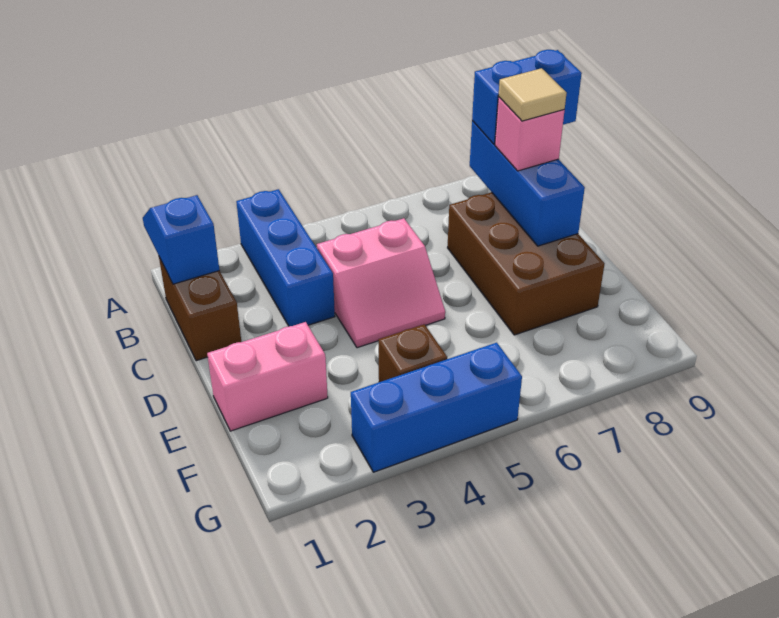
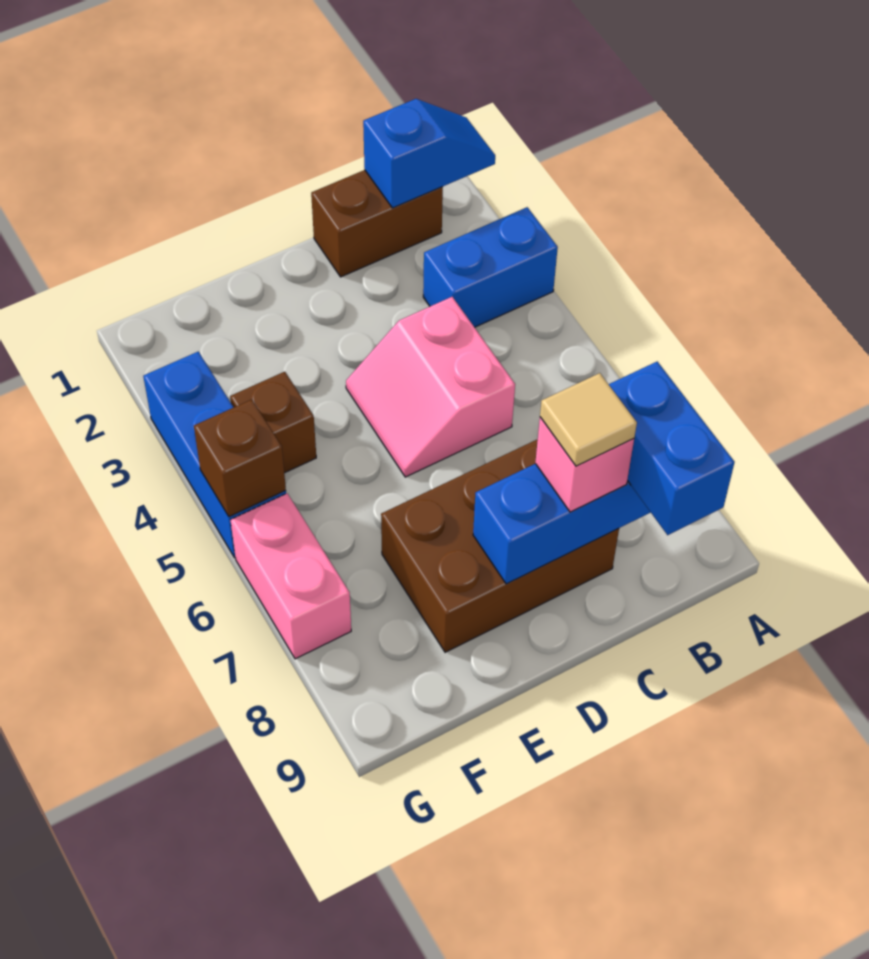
blue brick A3:C3 level 1 -> blue brick A3:B3 level 1
pink brick E1:E2 level 1 -> pink brick G6:G7 level 1
none -> brown brick G5 level 2

